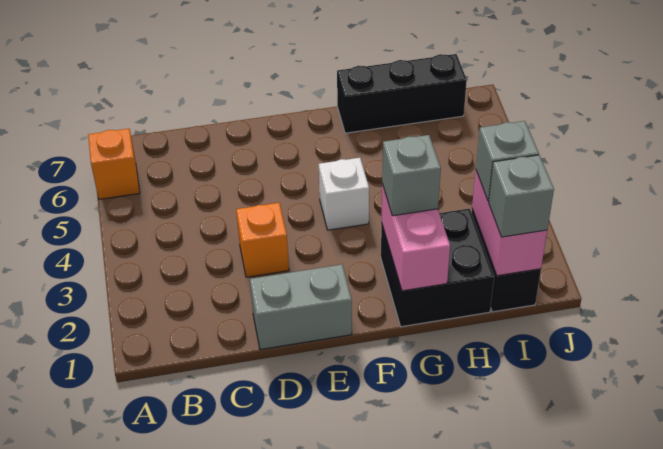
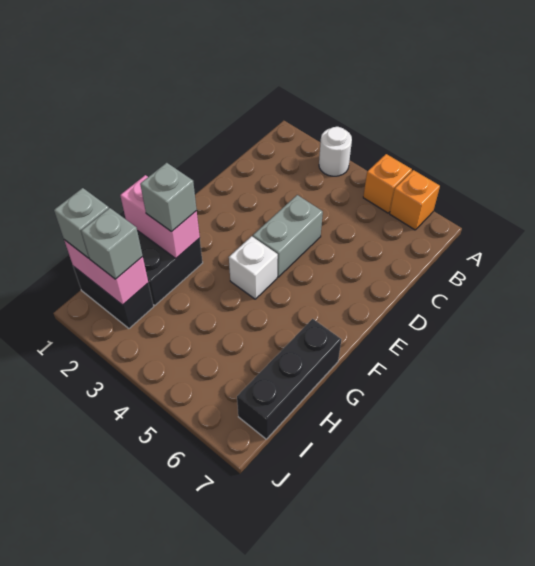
none -> white round brick A3 level 1
grey brick D1:E1 level 1 -> grey brick D4:E4 level 1
orange brick D3 level 1 -> orange brick A5 level 1

